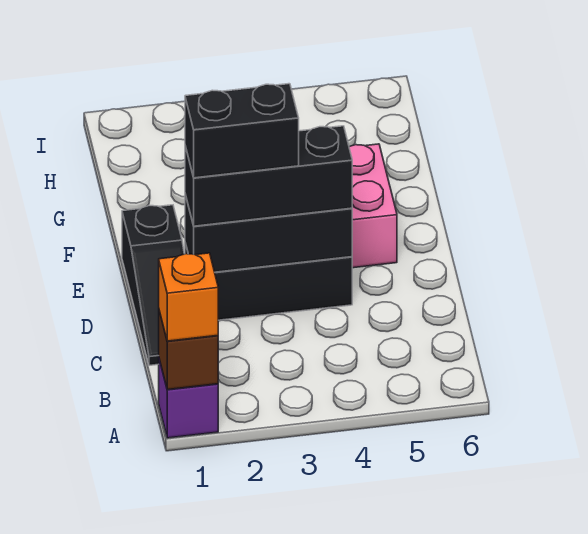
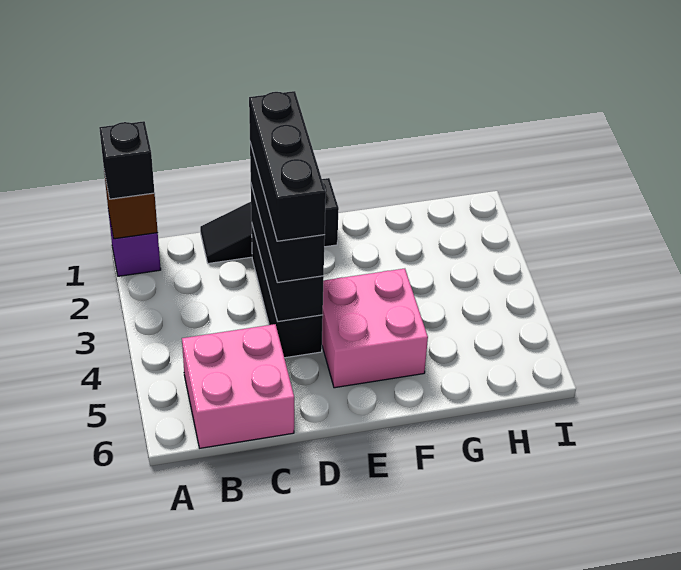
orange brick A1 level 3 -> black brick A1 level 3
none -> pink brick B5:C6 level 1
black brick D2:D3 level 4 -> black brick D2:D4 level 4

